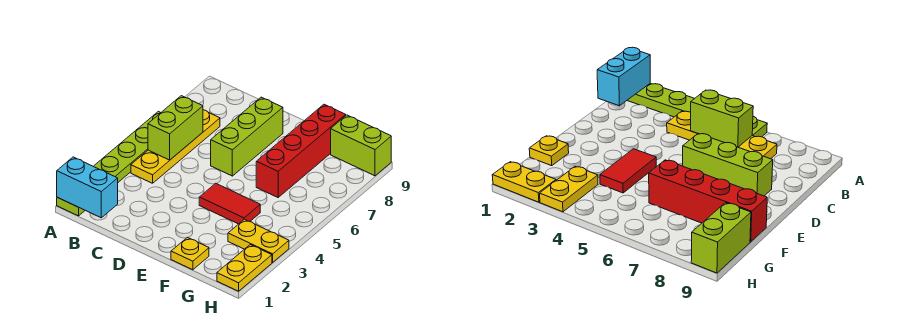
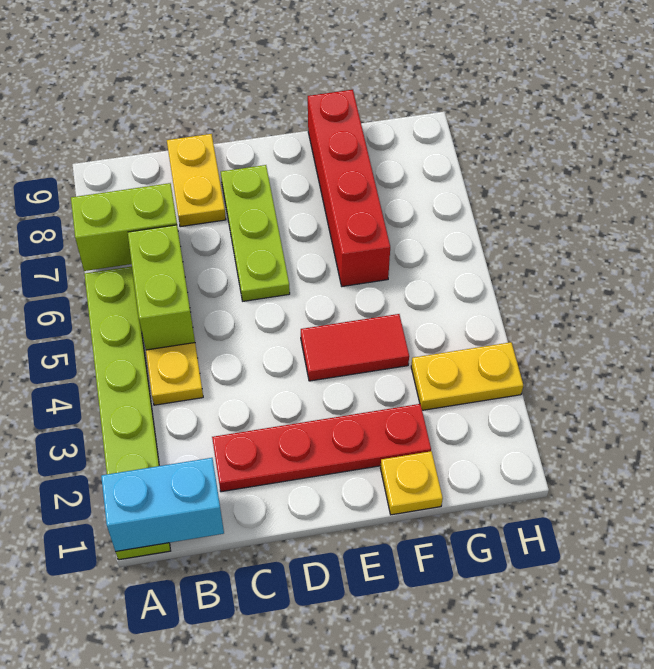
none -> red plate C2:F2 level 1
lime brick D6:D8 level 1 -> lime plate D6:D8 level 1
lime brick G9:H9 level 1 -> lime brick A7:B7 level 2
yellow plate H1:H2 level 1 -> yellow plate C8:C9 level 1

